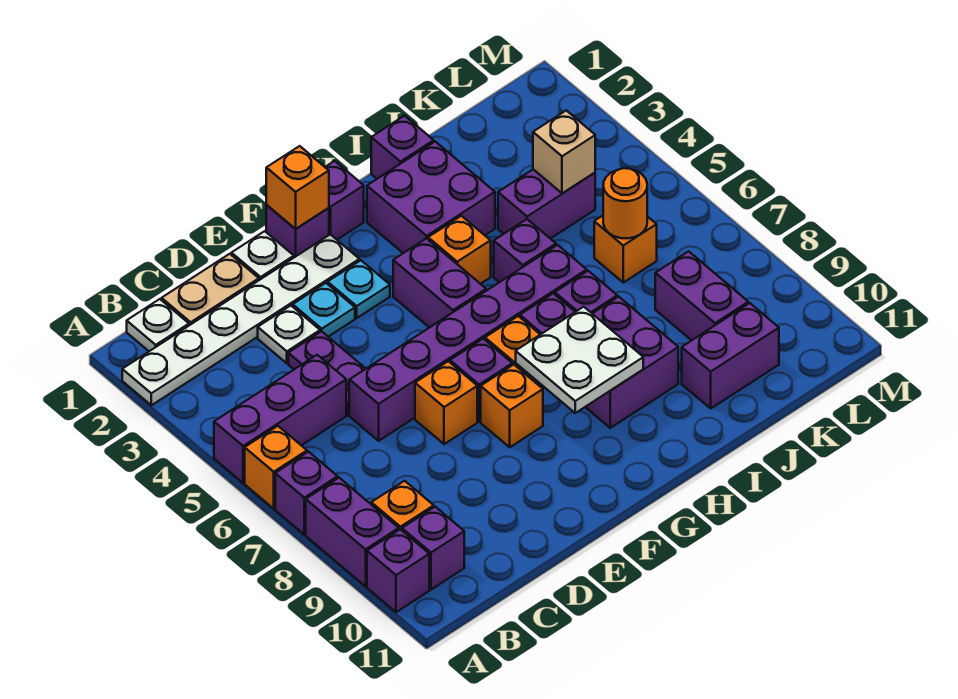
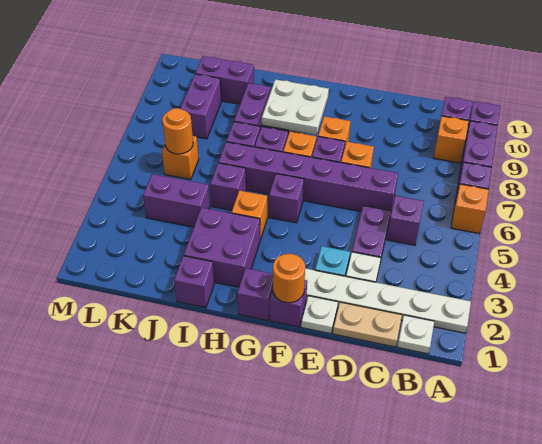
purple brick A5:C5 level 1 -> purple brick C5 level 1
orange brick F1 level 2 -> orange round brick F1 level 2
cyan plate F3 level 1 -> none
purple brick G4:G5 level 1 -> purple brick G5 level 1
tan brick K4 level 2 -> none

